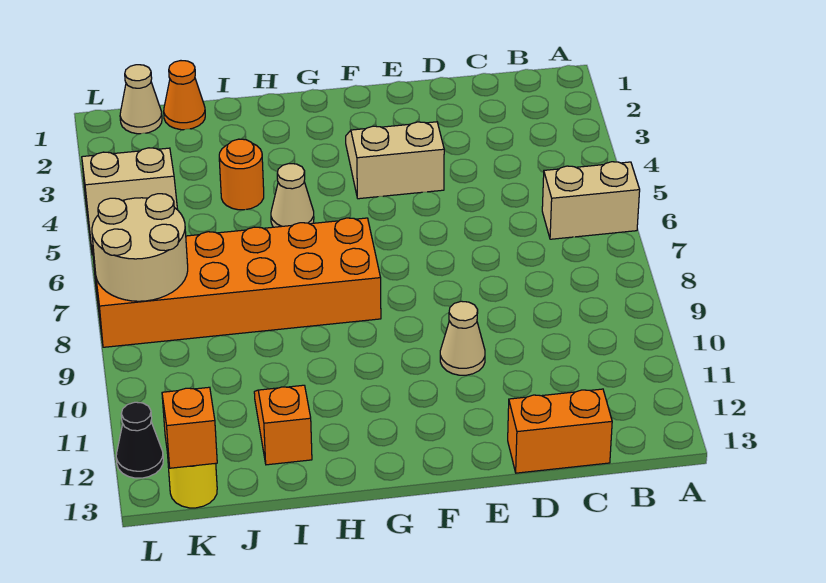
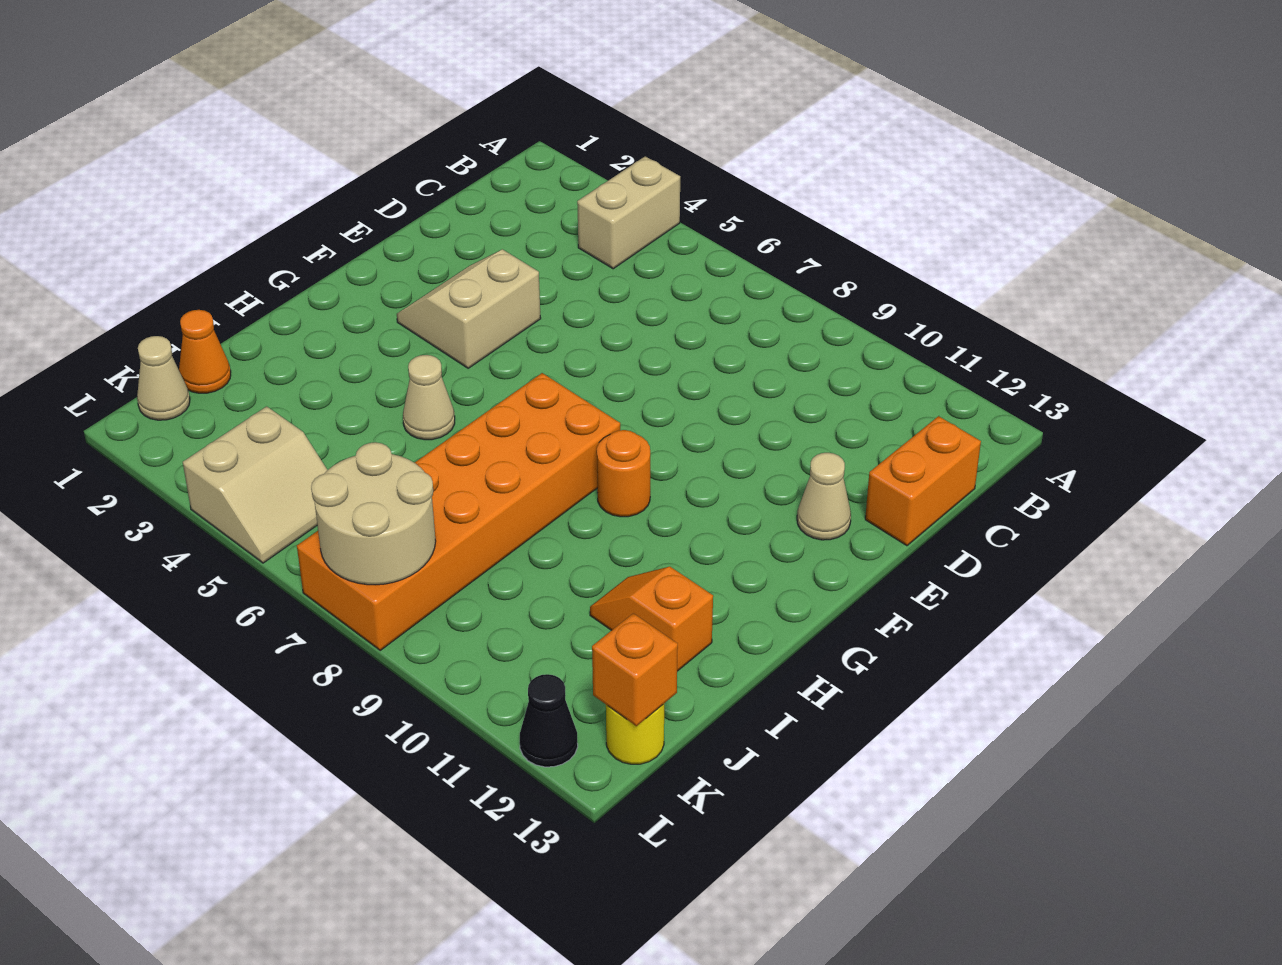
tan brick A6:B6 level 1 -> tan brick A4:B4 level 1
tan cone E10 level 1 -> tan cone E12 level 1
orange round brick I4 level 1 -> orange round brick G9 level 1

